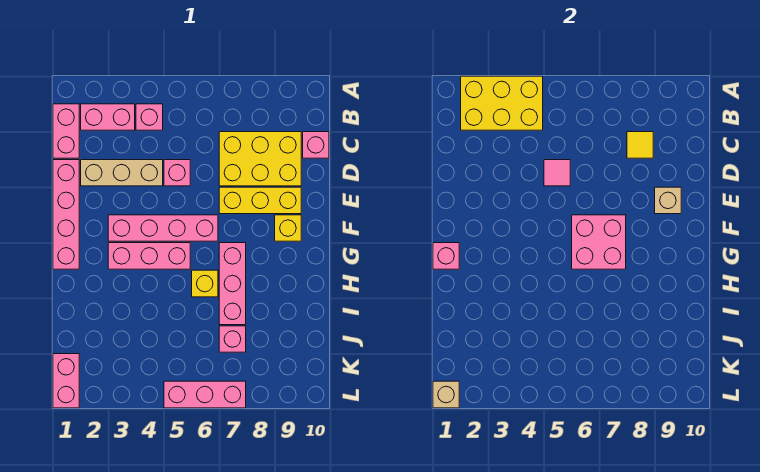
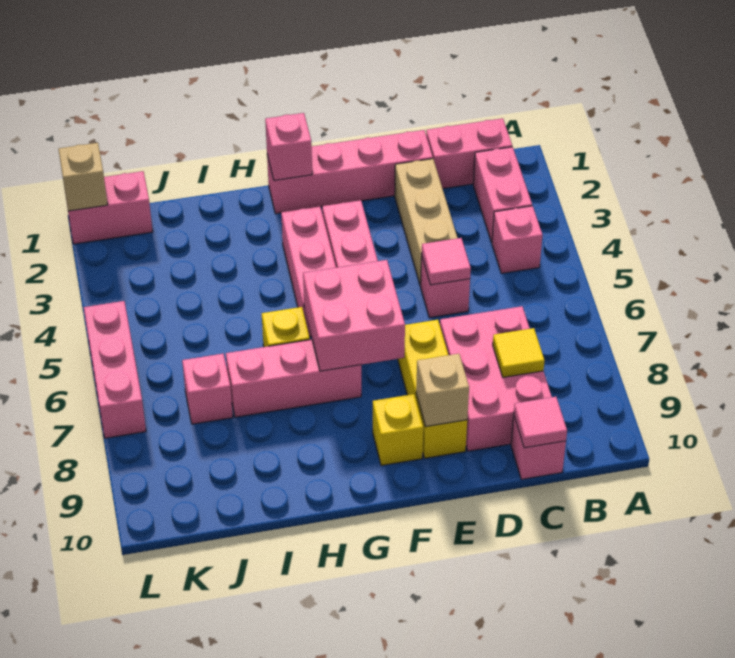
yellow brick A2:B4 level 2 -> none
yellow brick C7:D9 level 1 -> pink brick C7:D9 level 1
none -> pink tile C10 level 2

